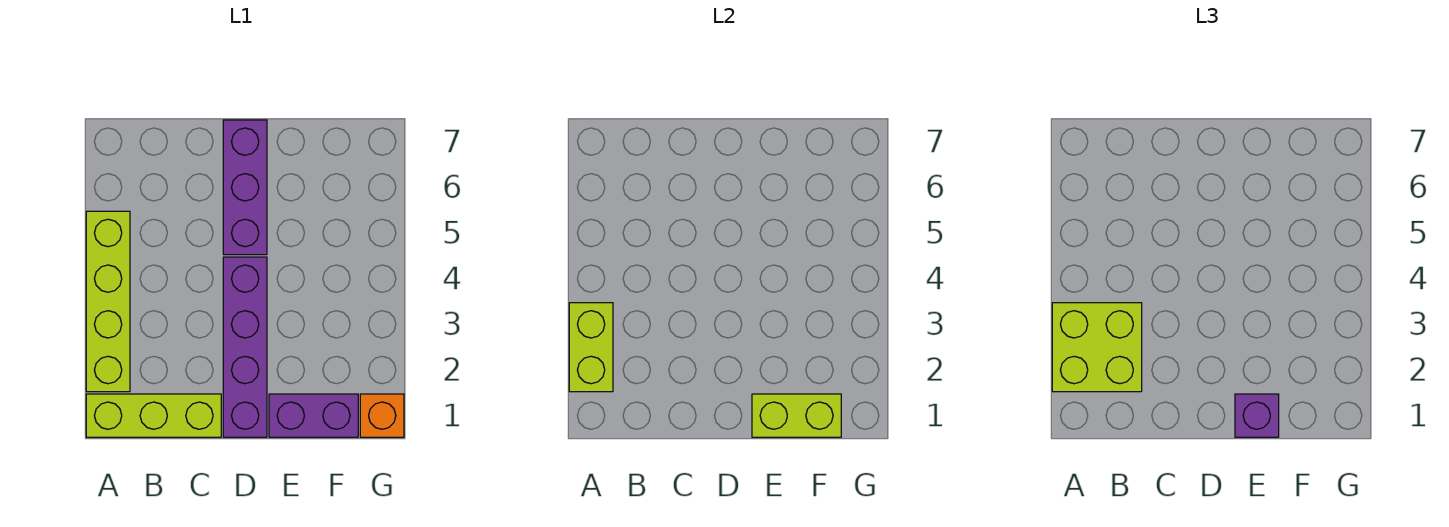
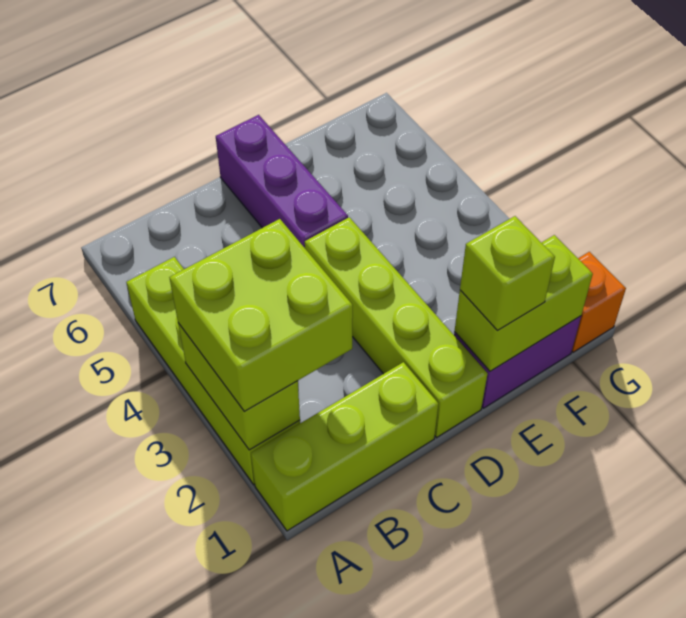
purple brick D1:D4 level 1 -> lime brick D1:D4 level 1
purple brick E1 level 3 -> lime brick E1 level 3

